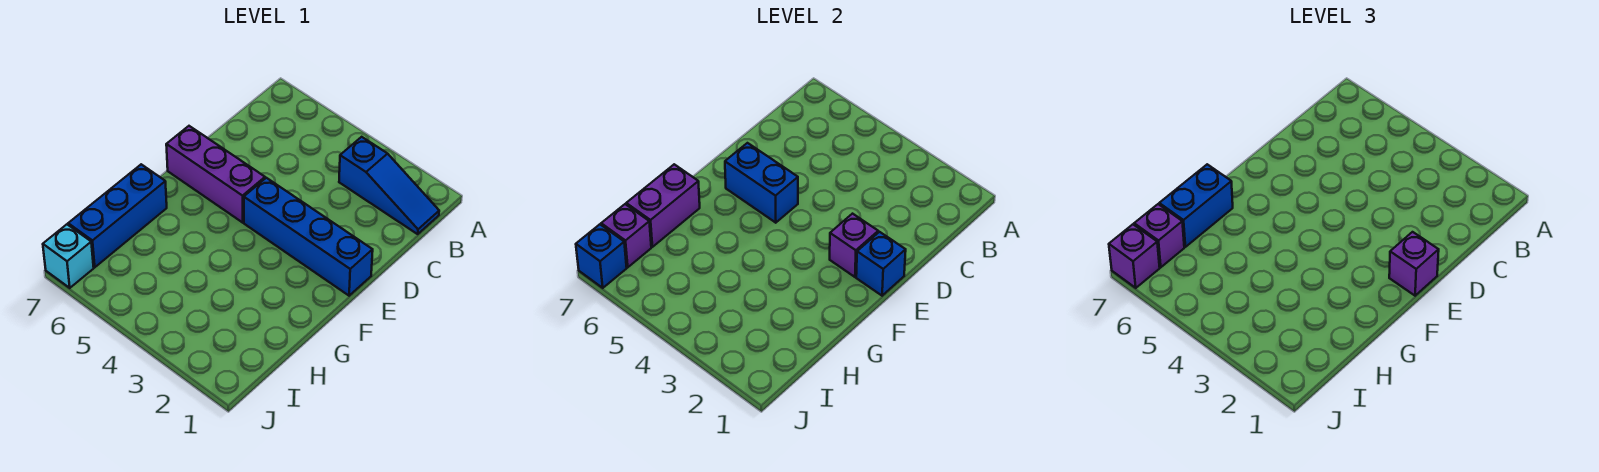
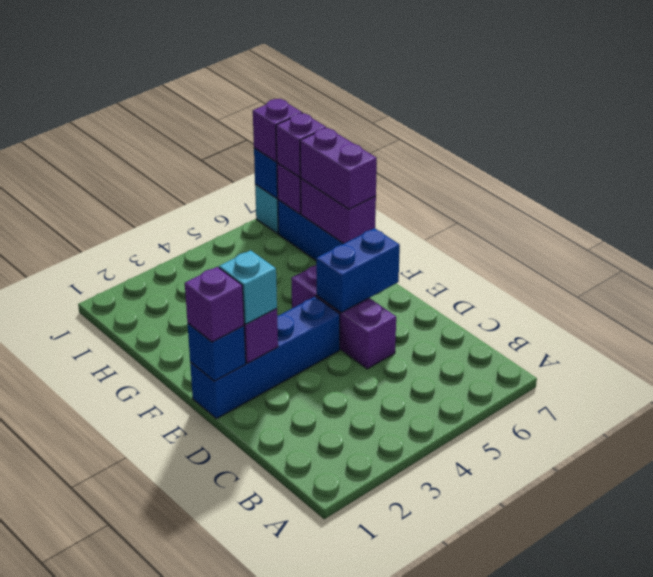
blue slope B1:B3 level 1 top 3 -> none
none -> cyan brick E2 level 3
purple brick E5:E7 level 1 -> purple brick D5:F5 level 1
blue brick G7:H7 level 3 -> purple brick G7:H7 level 3

